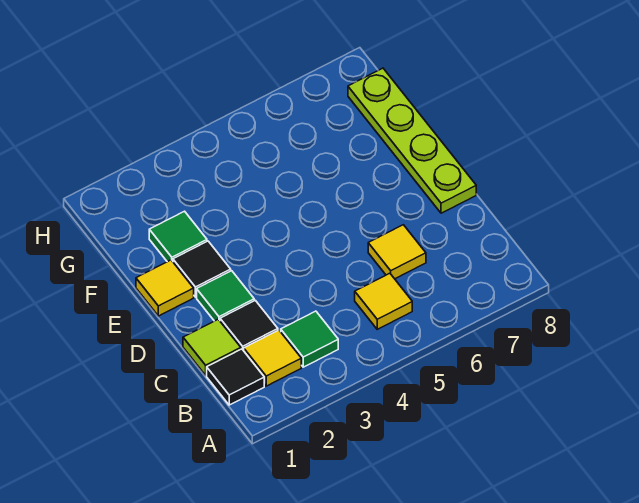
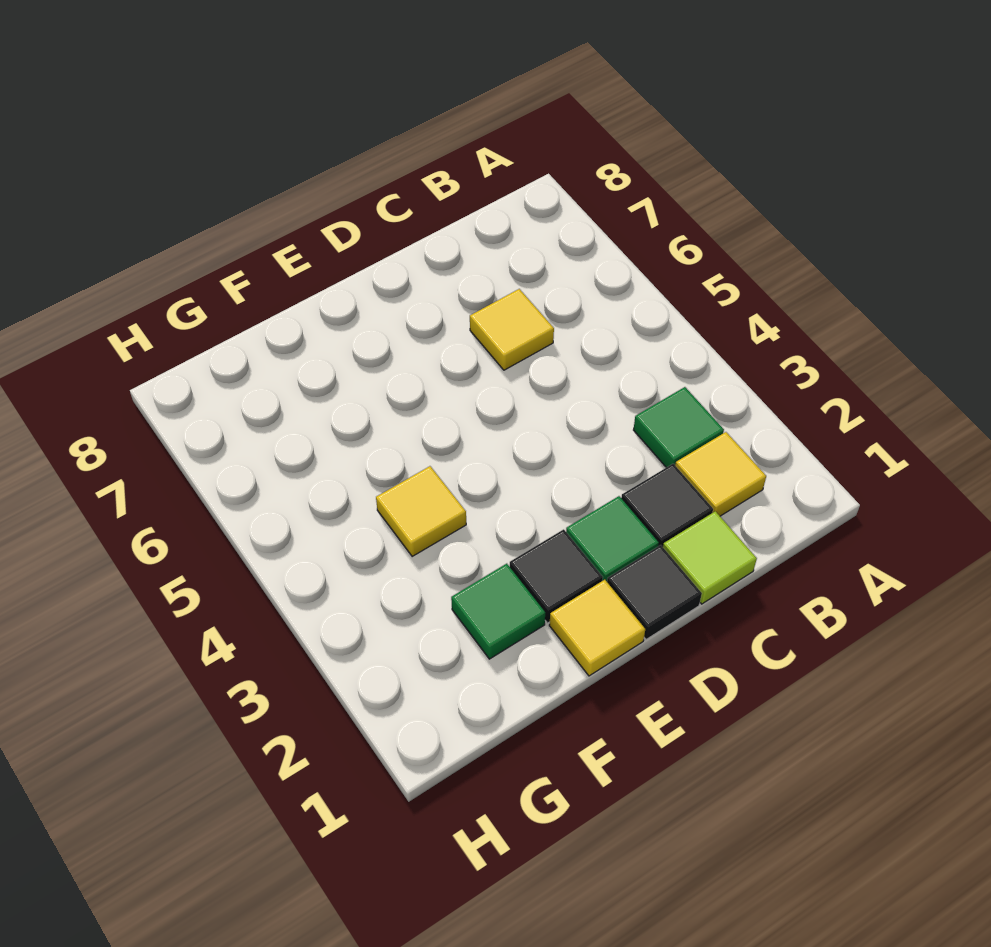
black tile B1 level 1 -> black tile D1 level 1
yellow tile B5 level 1 -> yellow tile F4 level 1
lime plate D8:G8 level 1 -> none

